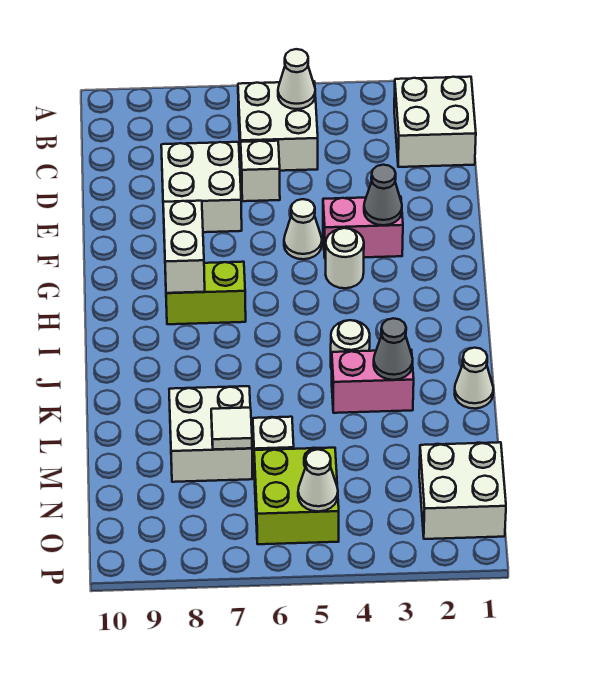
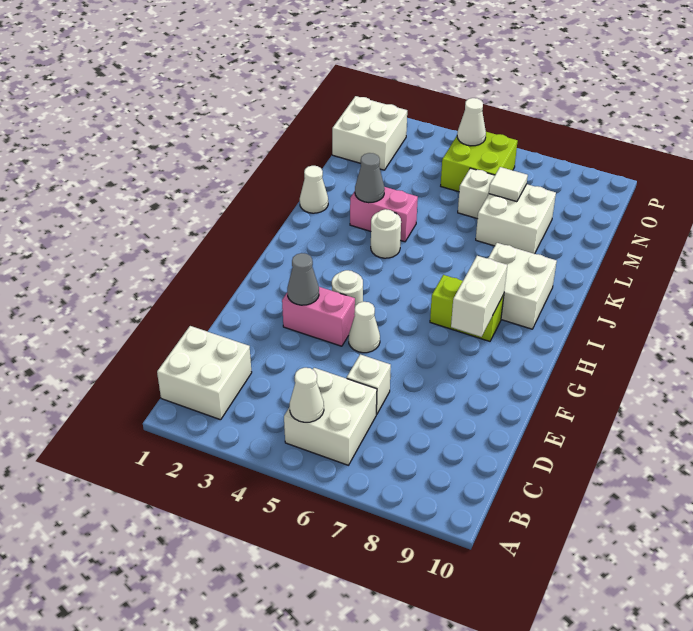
white brick D7:E8 level 1 -> white brick I8:J9 level 1

